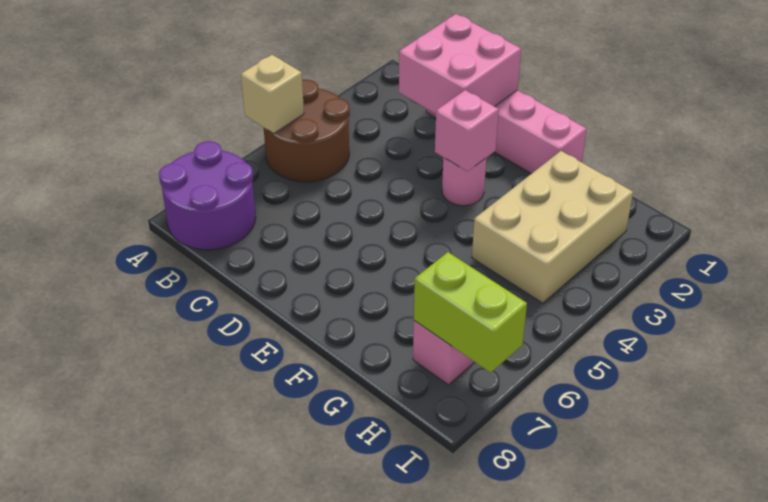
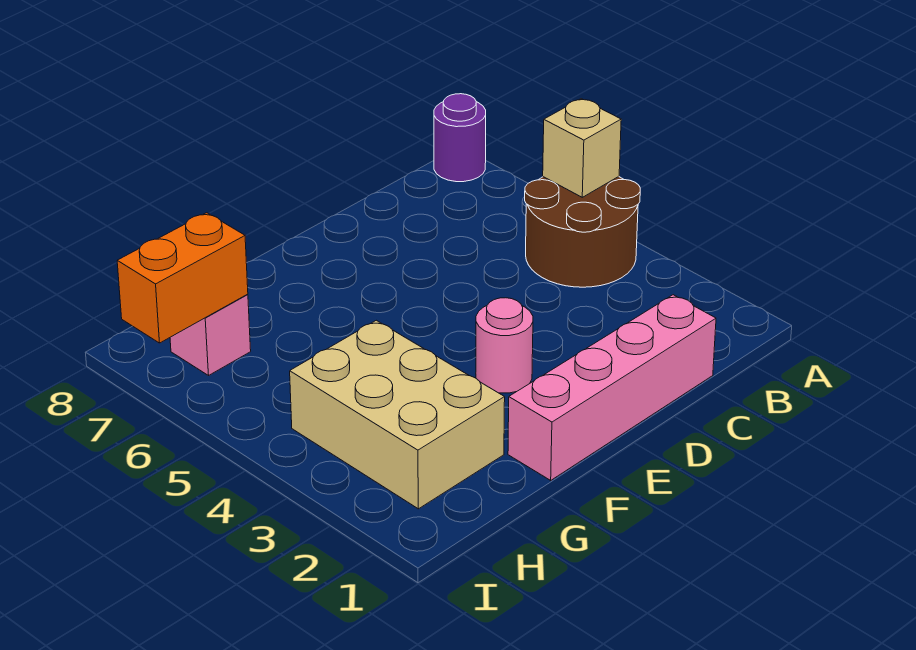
purple round brick A7:B8 level 1 -> purple round brick A8 level 1
pink brick C1:D2 level 2 -> none
pink brick E3 level 2 -> none
lime brick H7:I7 level 2 -> orange brick H7:I7 level 2

